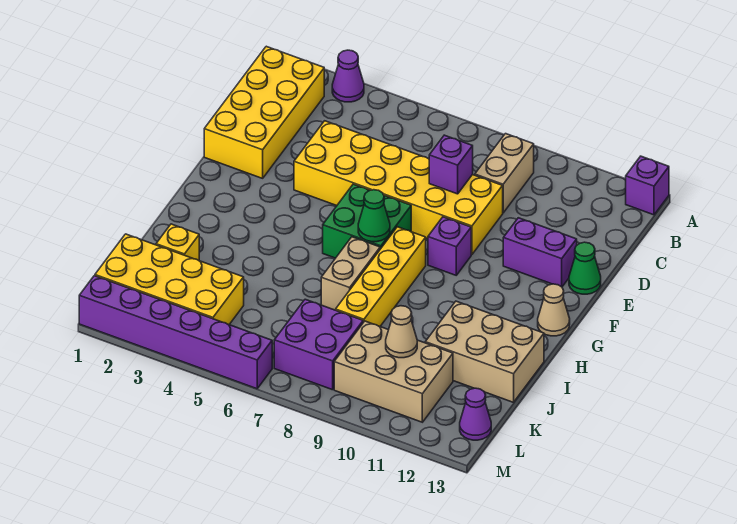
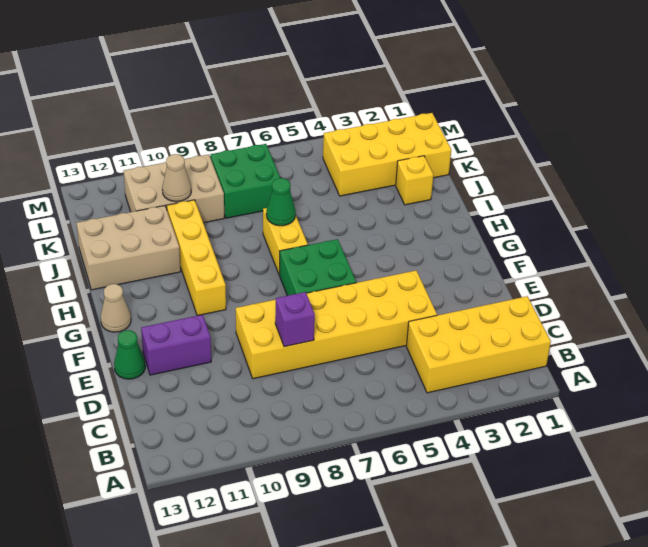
purple cone A3 level 1 -> none
purple brick A13 level 1 -> none
yellow brick B1:E2 level 1 -> yellow brick B1:C4 level 1
tan brick B9:C9 level 1 -> none
purple brick F9 level 1 -> none
green cone G7 level 2 -> green cone I7 level 2
yellow brick G8:J8 level 1 -> yellow brick G10:J10 level 1
tan brick H7:I7 level 1 -> yellow brick H7:I7 level 1
purple brick K7:L8 level 1 -> green brick K7:L8 level 1
purple cone L13 level 1 -> none
purple brick M1:M6 level 1 -> none

